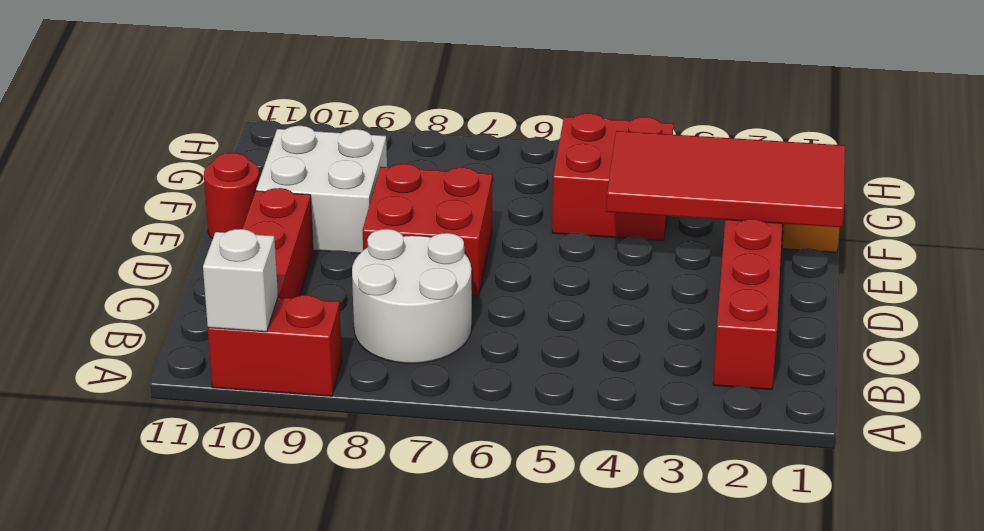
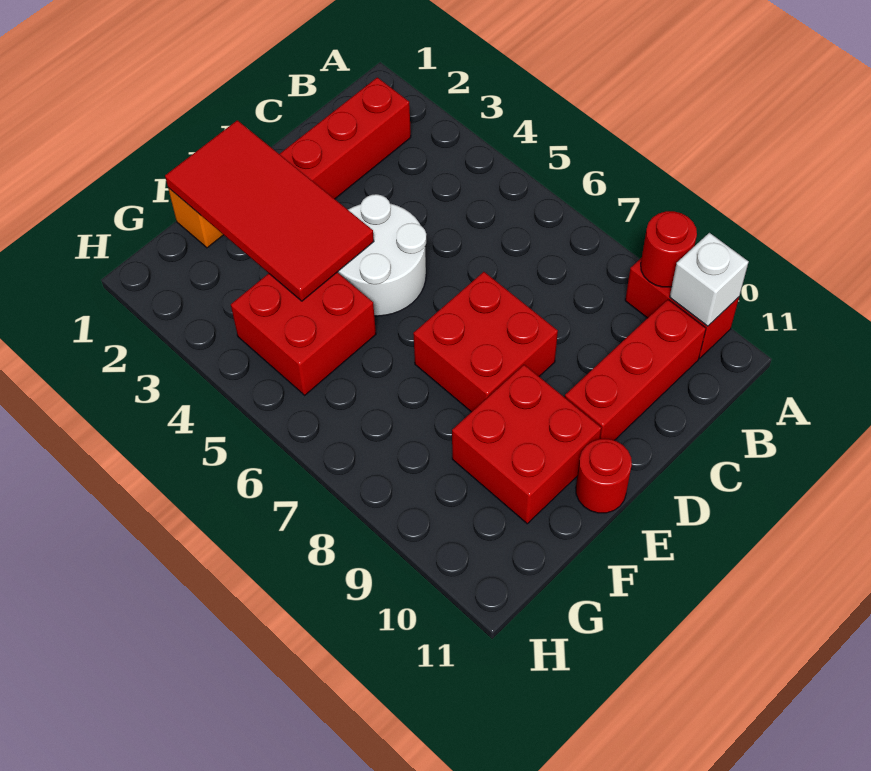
none -> red round brick A9 level 2
white round brick B7:C8 level 1 -> white round brick D4:E5 level 1
white brick E9:F10 level 1 -> red brick E9:F10 level 1

